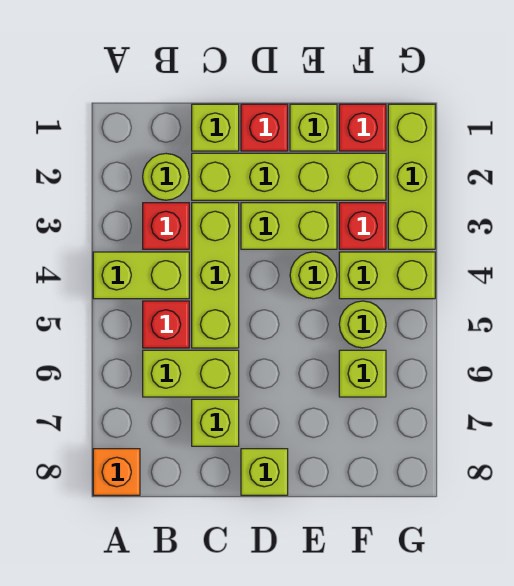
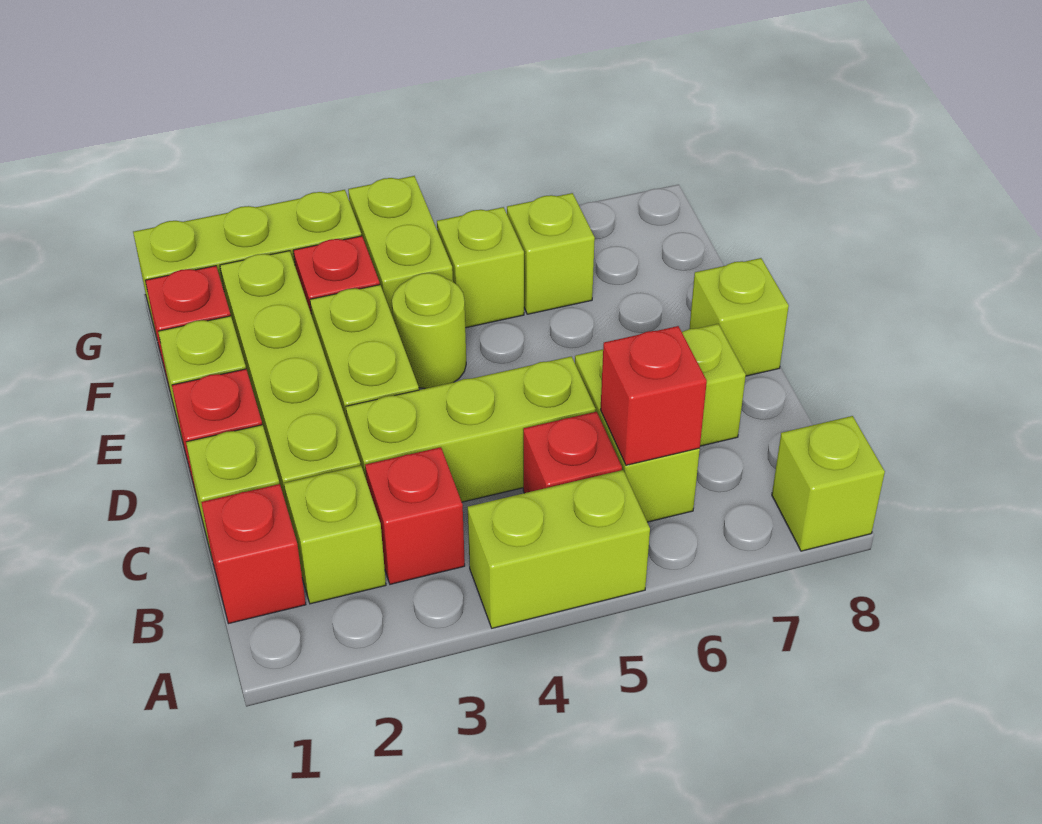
lime brick A4:B4 level 1 -> lime brick A4:A5 level 1
orange brick A8 level 1 -> lime brick A8 level 1
none -> red brick B1 level 1
lime round brick B2 level 1 -> lime brick B2 level 1
none -> red brick B6 level 2
lime round brick F5 level 1 -> lime brick F5 level 1

